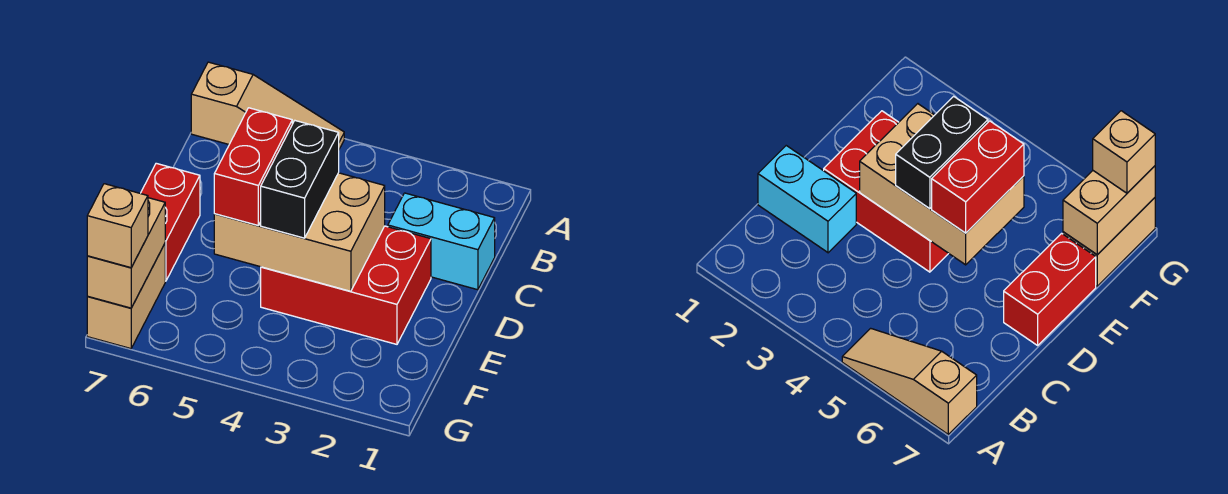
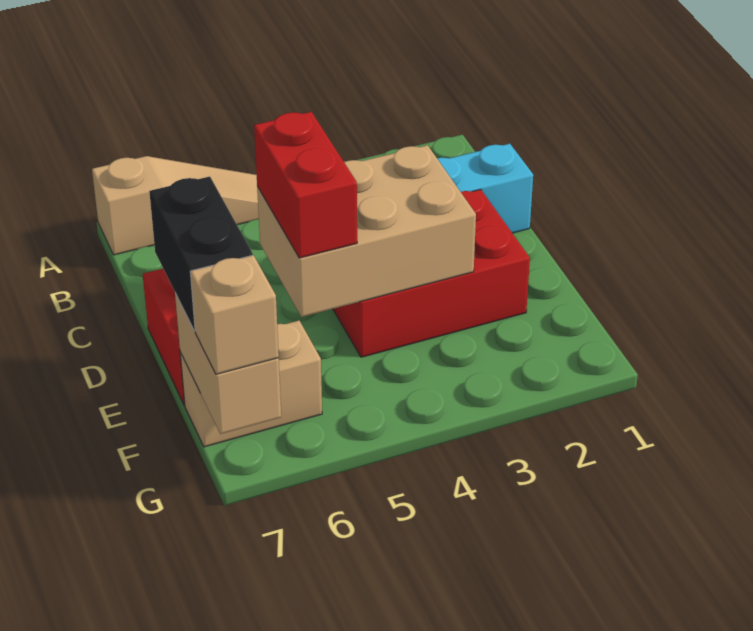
black brick D4:E4 level 3 -> black brick E7:F7 level 3
tan brick F7:G7 level 1 -> tan brick F6:F7 level 1

